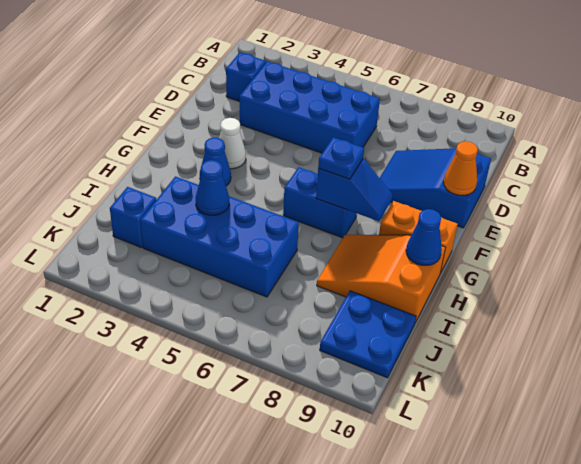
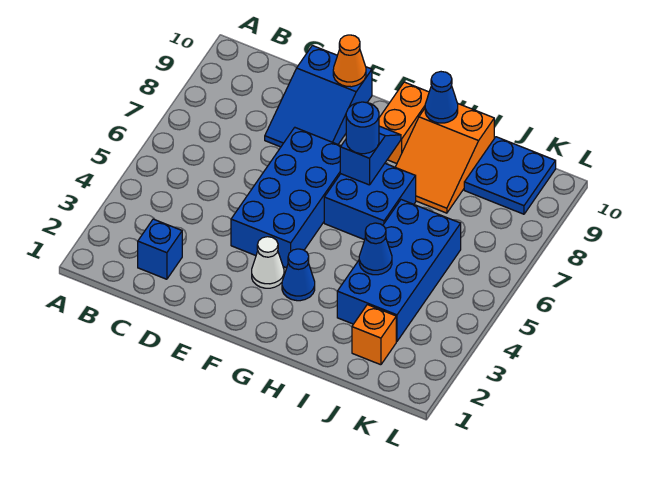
blue brick C3:D6 level 1 -> blue brick E4:F7 level 1
blue brick G6:G7 level 1 -> blue brick G6:H7 level 1
blue plate G7 level 3 -> blue round brick G7 level 3
blue brick J2 level 1 -> orange brick J2 level 1

